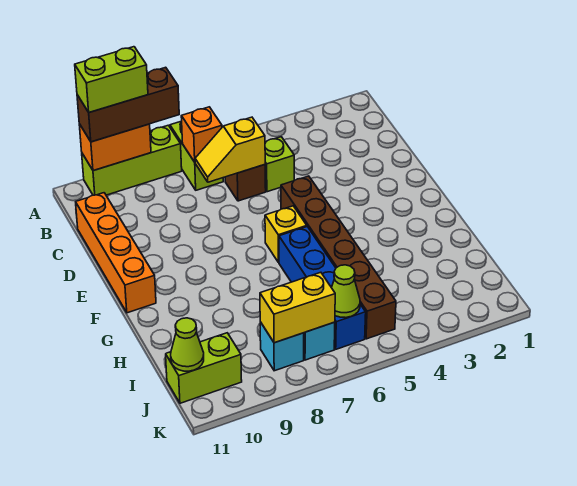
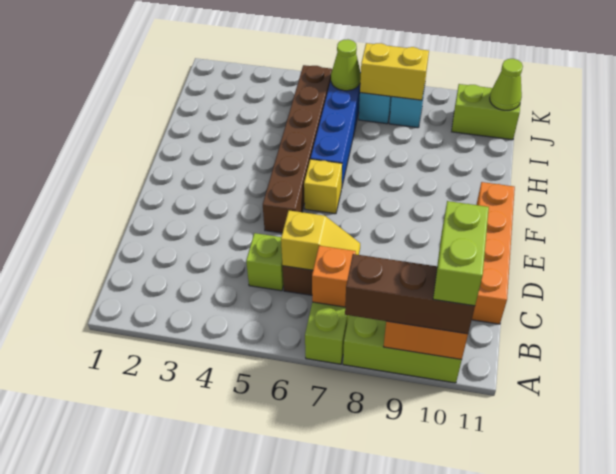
lime brick A9:A10 level 4 -> lime brick A10:B10 level 4

